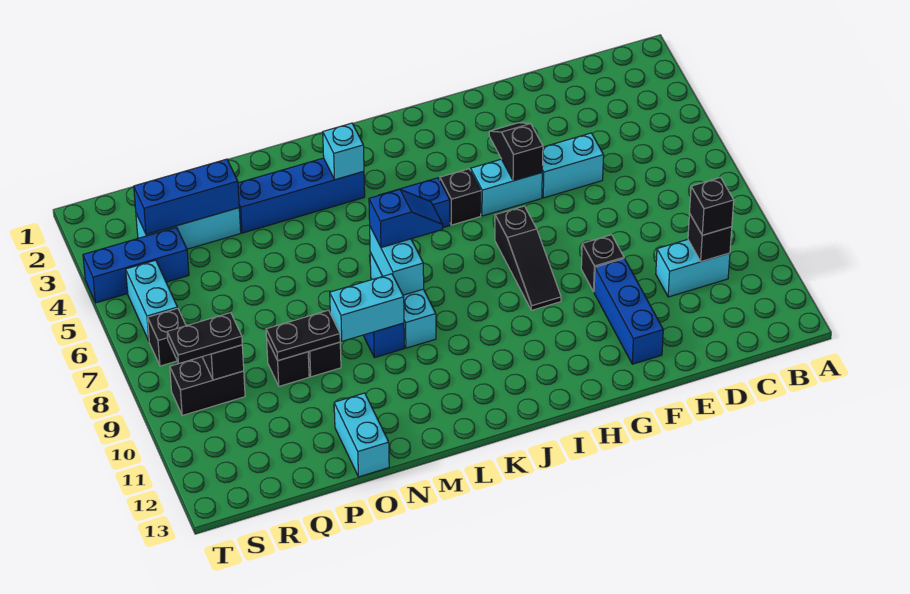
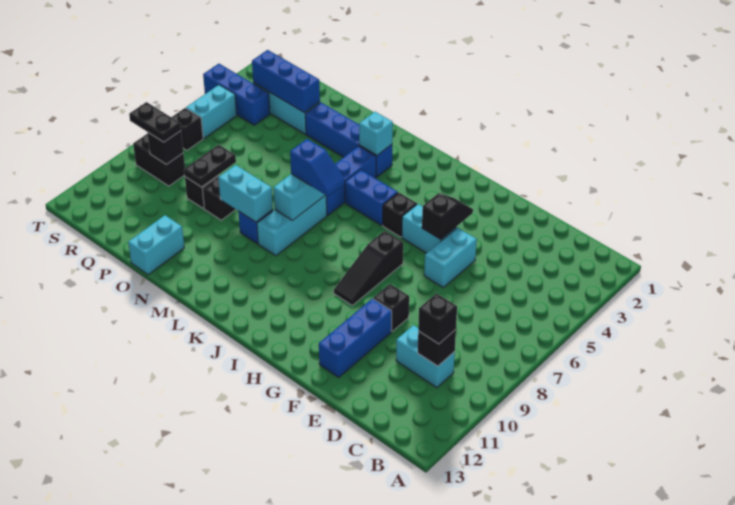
cyan brick E5:F5 level 1 -> cyan brick F5:F6 level 1
none -> blue brick L4:L6 level 1
black plate O9:P9 level 2 -> black plate P8:P9 level 2

